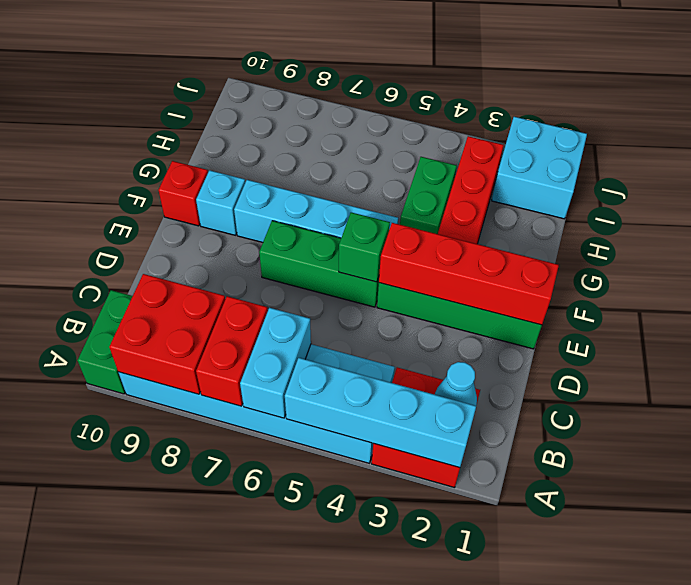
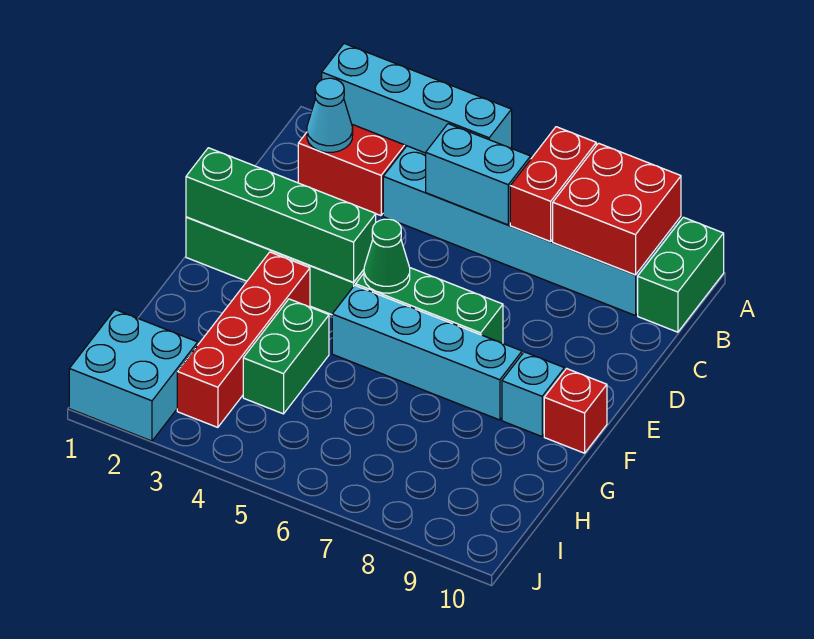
cyan brick A6:B6 level 2 -> cyan brick B5:B6 level 2
red brick E1:E4 level 2 -> green brick E1:E4 level 2
green brick E5 level 2 -> green cone E5 level 2

